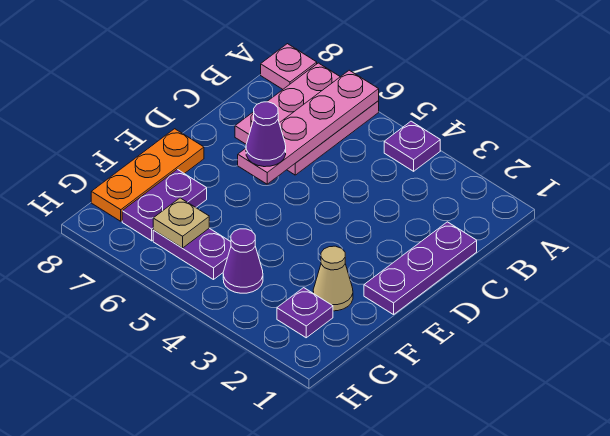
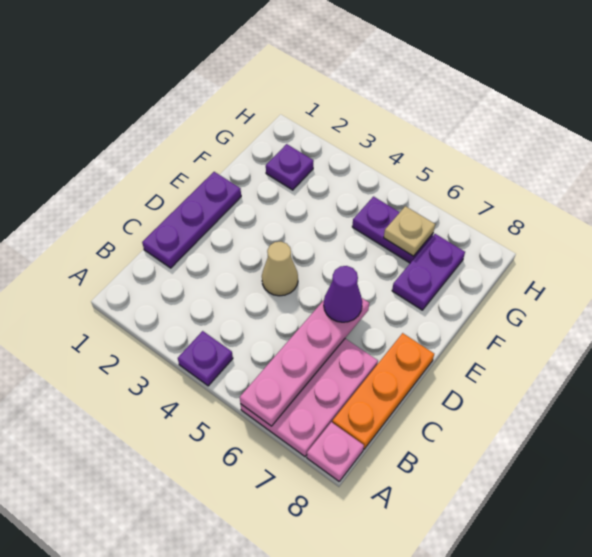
orange plate E8:G8 level 1 -> orange plate B8:D8 level 1
tan cone F2 level 1 -> tan cone D4 level 1
purple cone G4 level 1 -> none

